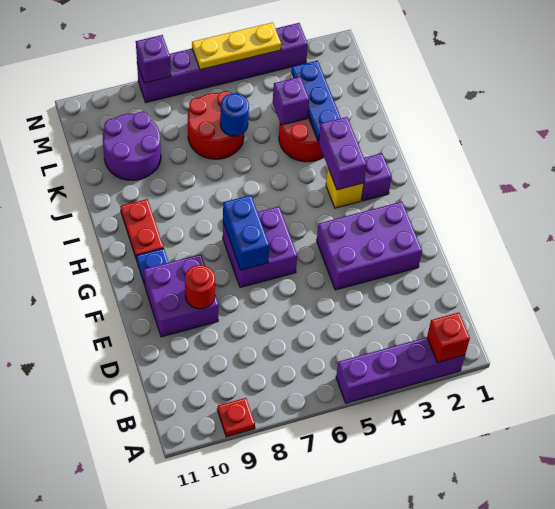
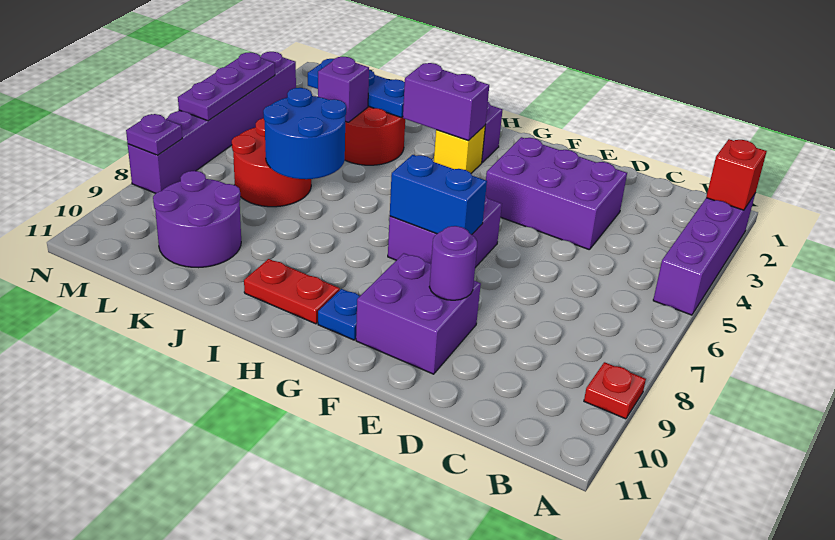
purple brick E2:F4 level 1 -> purple brick D3:F4 level 1
red round brick E9 level 2 -> purple round brick E9 level 2
blue round brick K6 level 2 -> blue round brick J6:K7 level 2
yellow plate N4:N6 level 2 -> purple plate N4:N6 level 2
purple brick N8 level 2 -> purple plate N8 level 2

